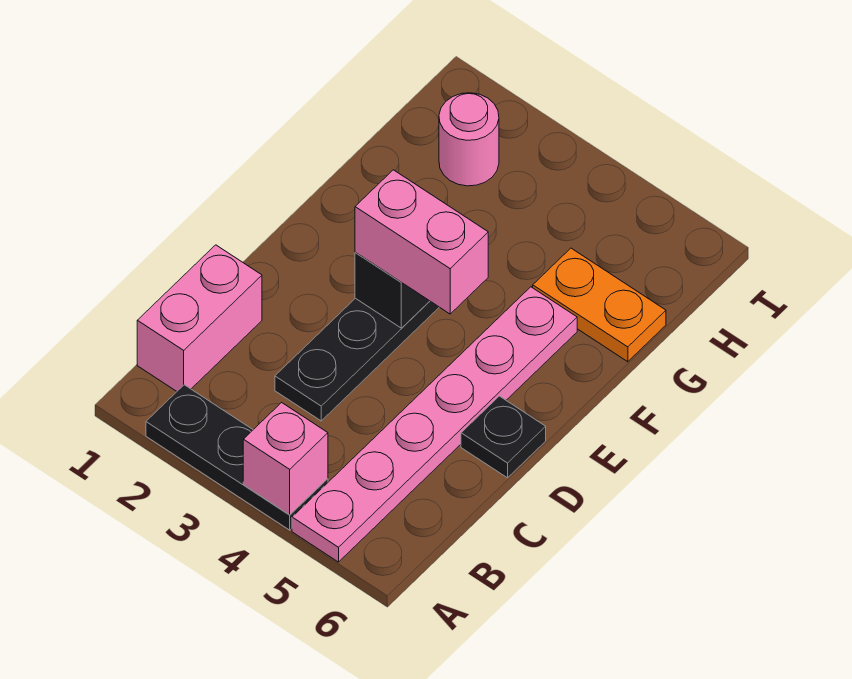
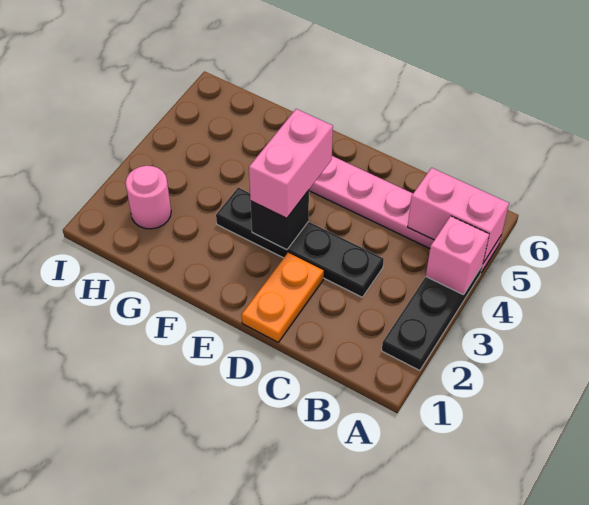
pink brick B1:C1 level 1 -> pink brick A5:B5 level 2
black plate D6 level 1 -> none
orange plate G5:G6 level 1 -> orange plate D1:D2 level 1

